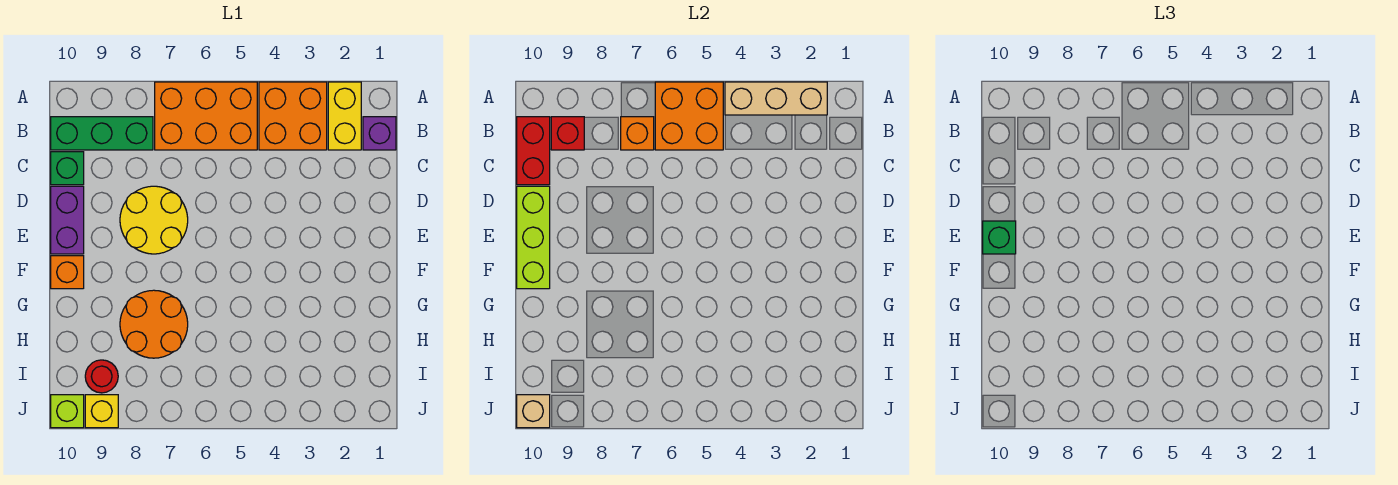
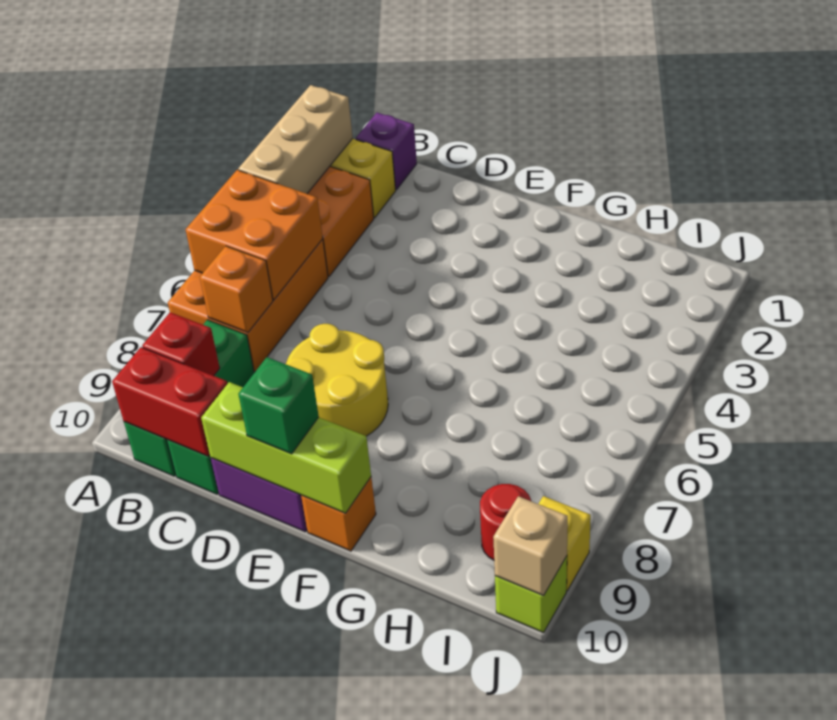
orange round brick G7:H8 level 1 -> none

